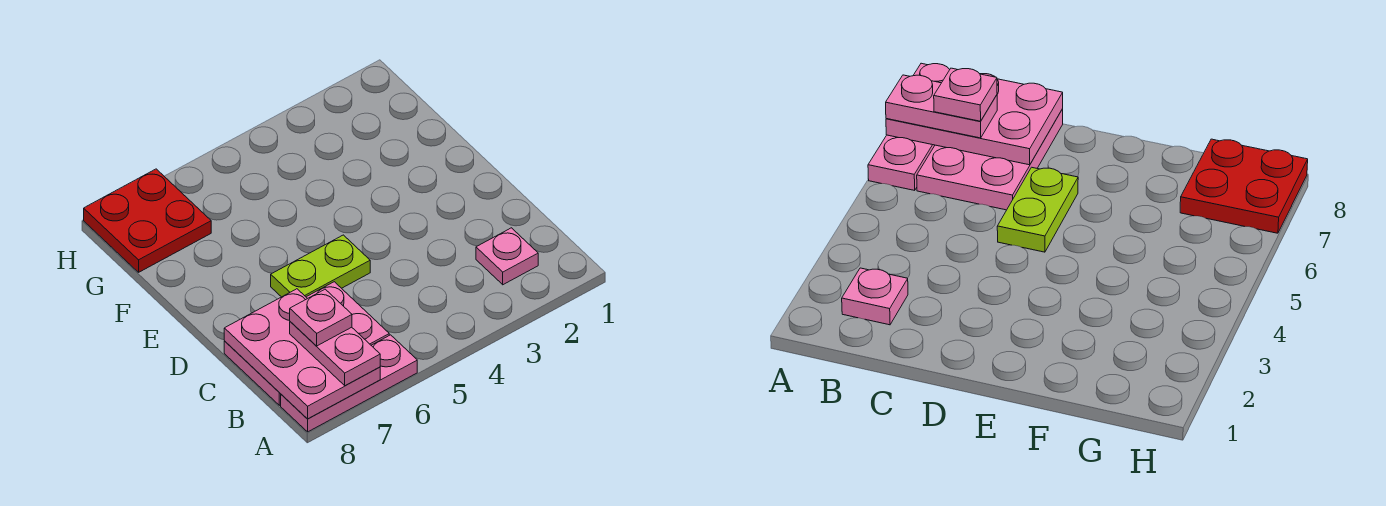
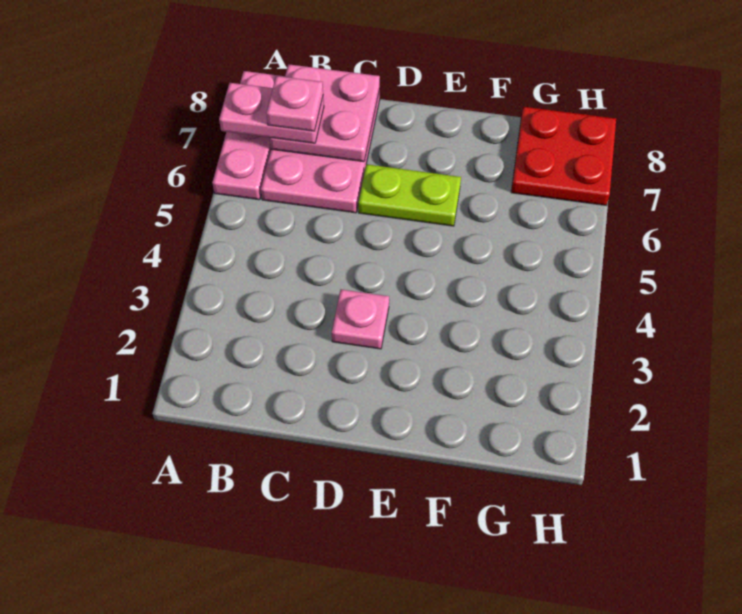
pink plate A7:C8 level 2 -> pink plate B7:C8 level 2
pink plate B2 level 1 -> pink plate D3 level 1
lime plate D5:D6 level 1 -> lime plate D6:E6 level 1

